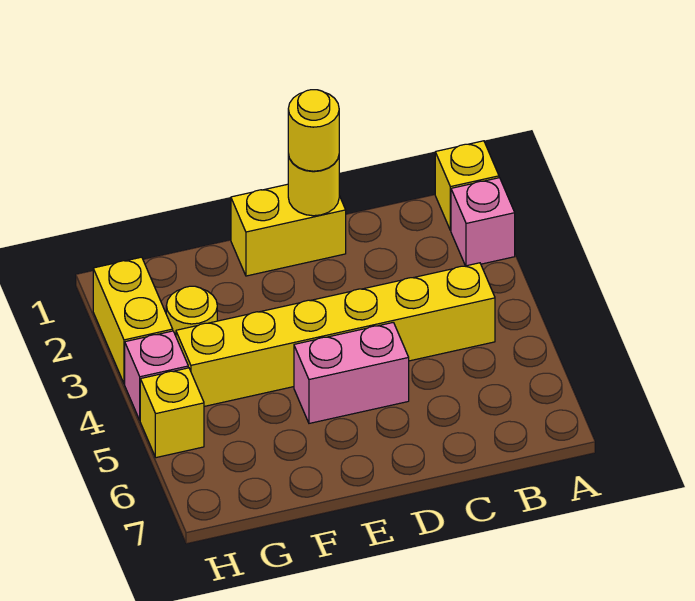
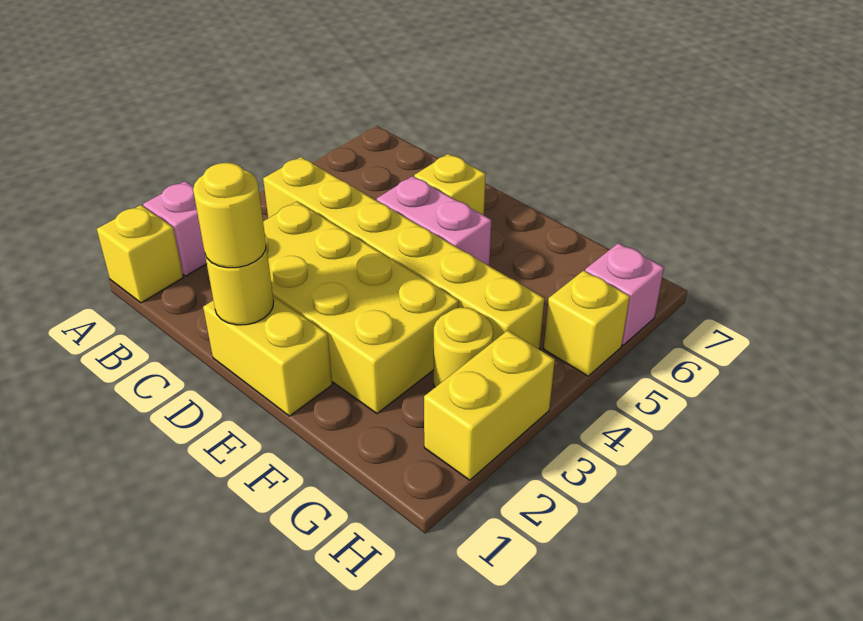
none -> yellow brick C2:F3 level 1
none -> yellow brick D6 level 1
pink brick H4 level 1 -> pink brick H6 level 1

